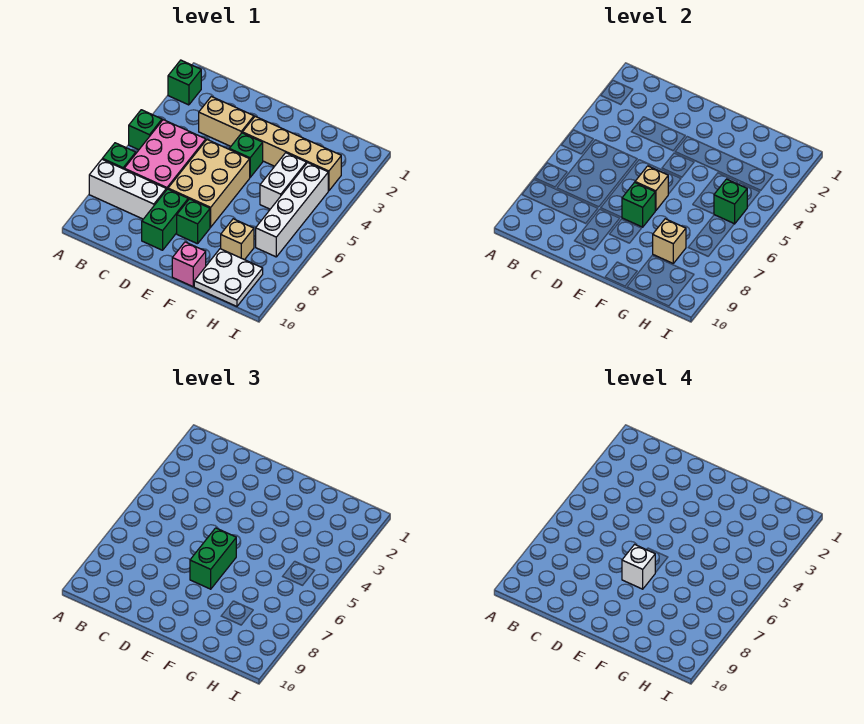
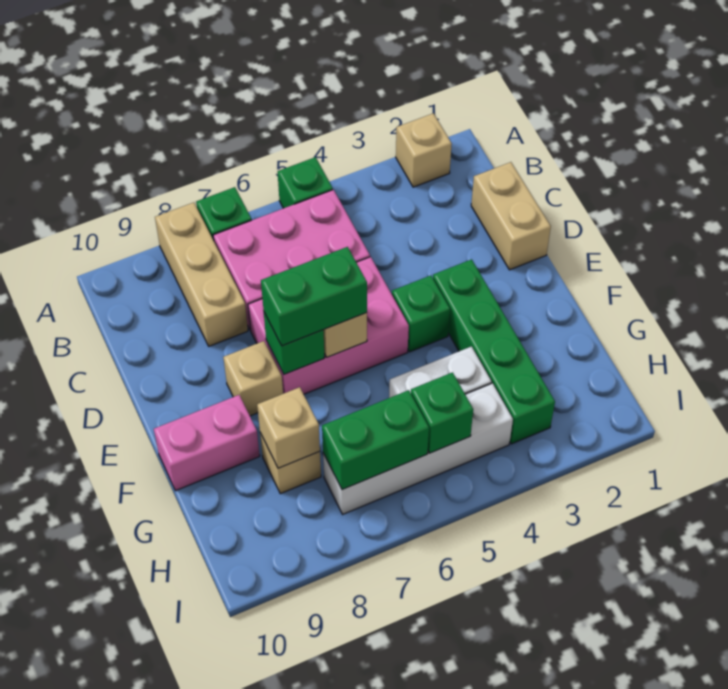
green brick A2 level 1 -> tan brick A2 level 1
white brick A8:C8 level 1 -> tan brick A8:C8 level 1
tan brick C3:D3 level 1 -> tan brick C1:D1 level 1
tan brick D5:E7 level 1 -> pink brick D5:E7 level 1
green brick D8:D9 level 1 -> green brick H6:H7 level 2
tan brick E3:H3 level 1 -> green brick E3:H3 level 1
white brick E7 level 4 -> none
green brick E8 level 1 -> tan brick E8 level 1
pink brick F10 level 1 -> pink brick F9:F10 level 1
white plate G9:H10 level 1 -> none

